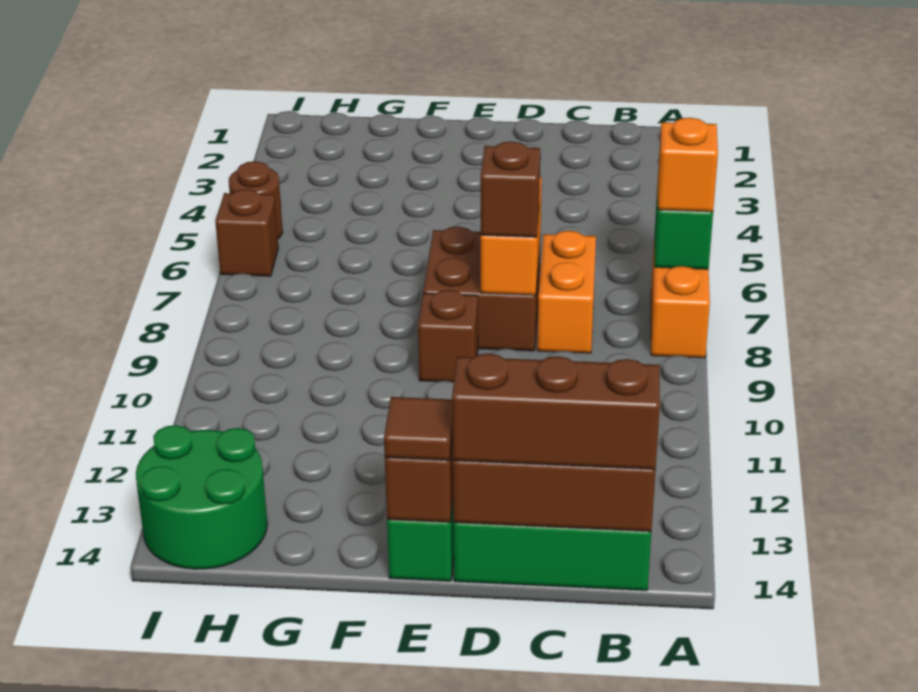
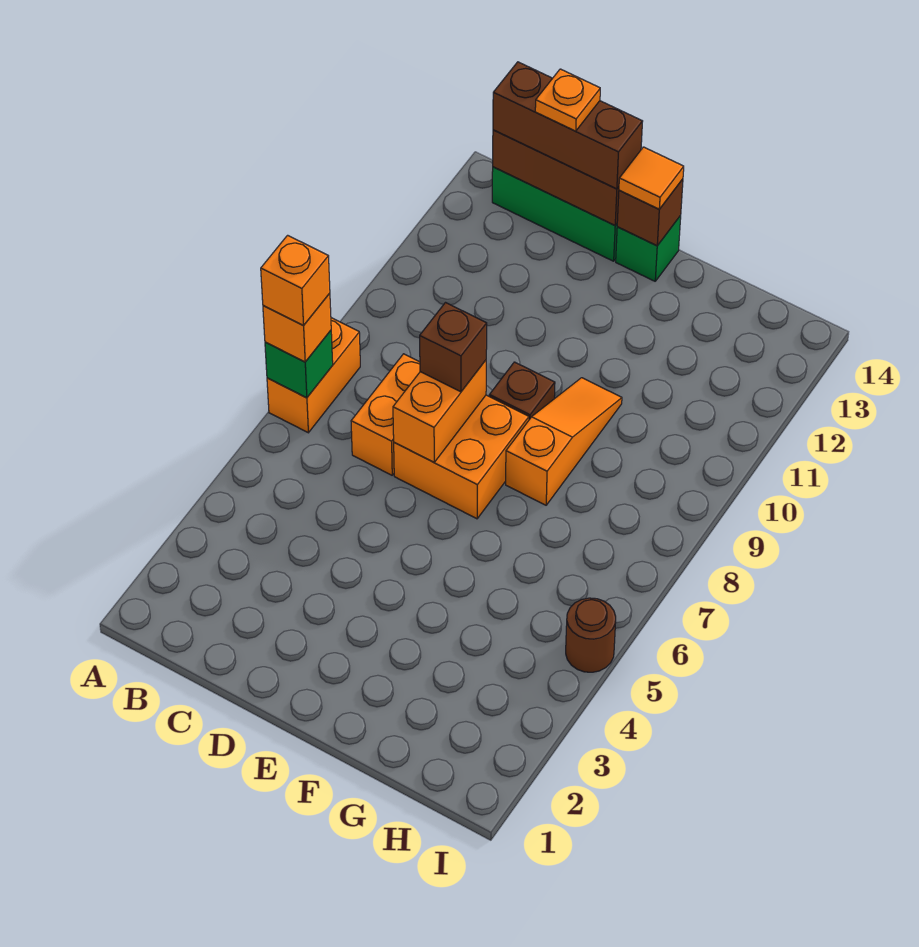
none -> orange brick A7 level 4
none -> orange plate C14 level 4
brown brick D7:E8 level 1 -> orange brick D7:E8 level 1
brown tile E14 level 3 -> orange tile E14 level 3
none -> orange slope F8:F10 level 1 top 8
green round brick H13:I14 level 1 -> none
brown brick I6 level 1 -> none

